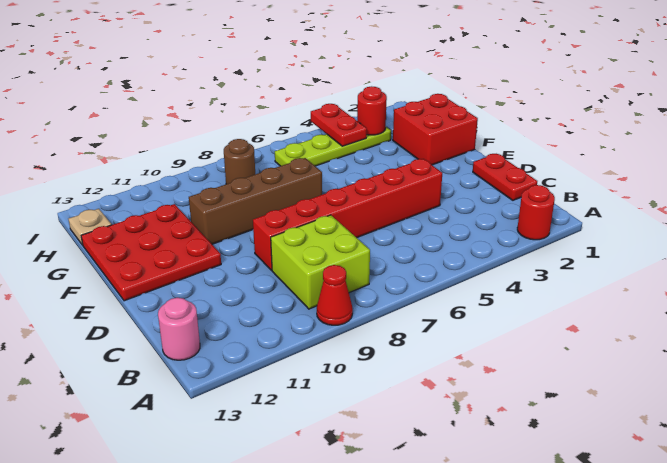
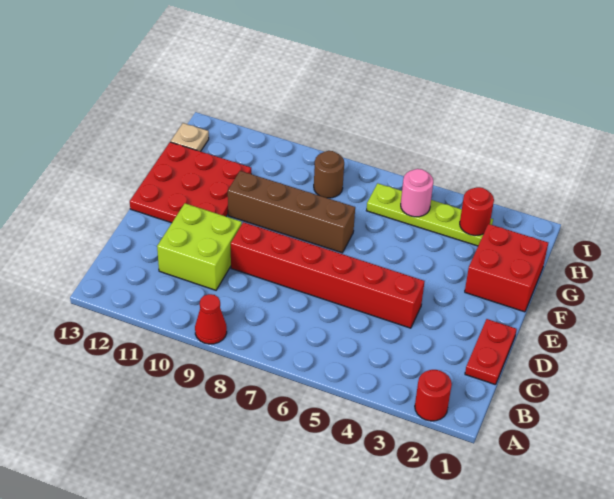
lime brick B8:C9 level 1 -> lime brick C10:D11 level 1
pink round brick B13 level 1 -> pink round brick H5 level 2
red plate H4:I4 level 2 -> none

